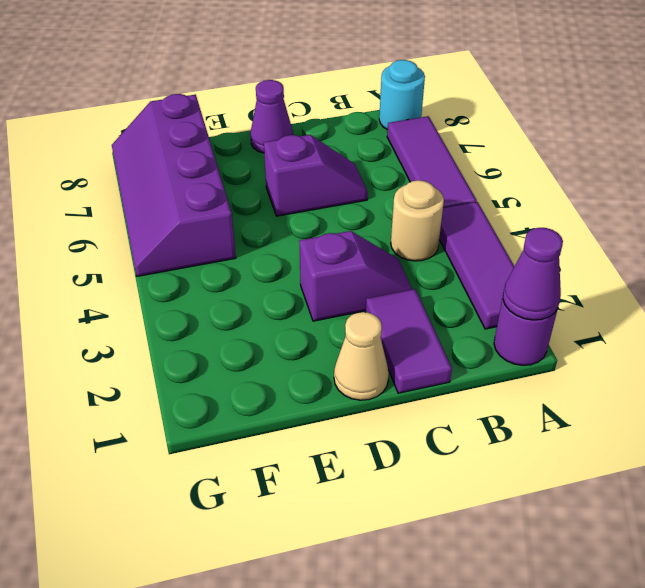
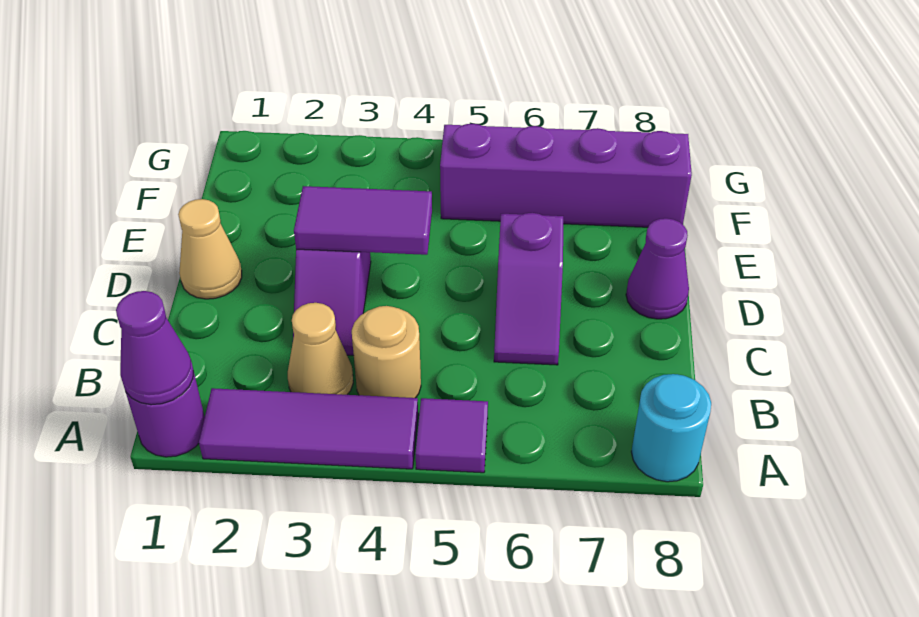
purple tile A5:A7 level 1 -> purple tile A5 level 1
none -> tan cone B3 level 1
purple tile C1:C2 level 1 -> purple tile D3:D4 level 2

